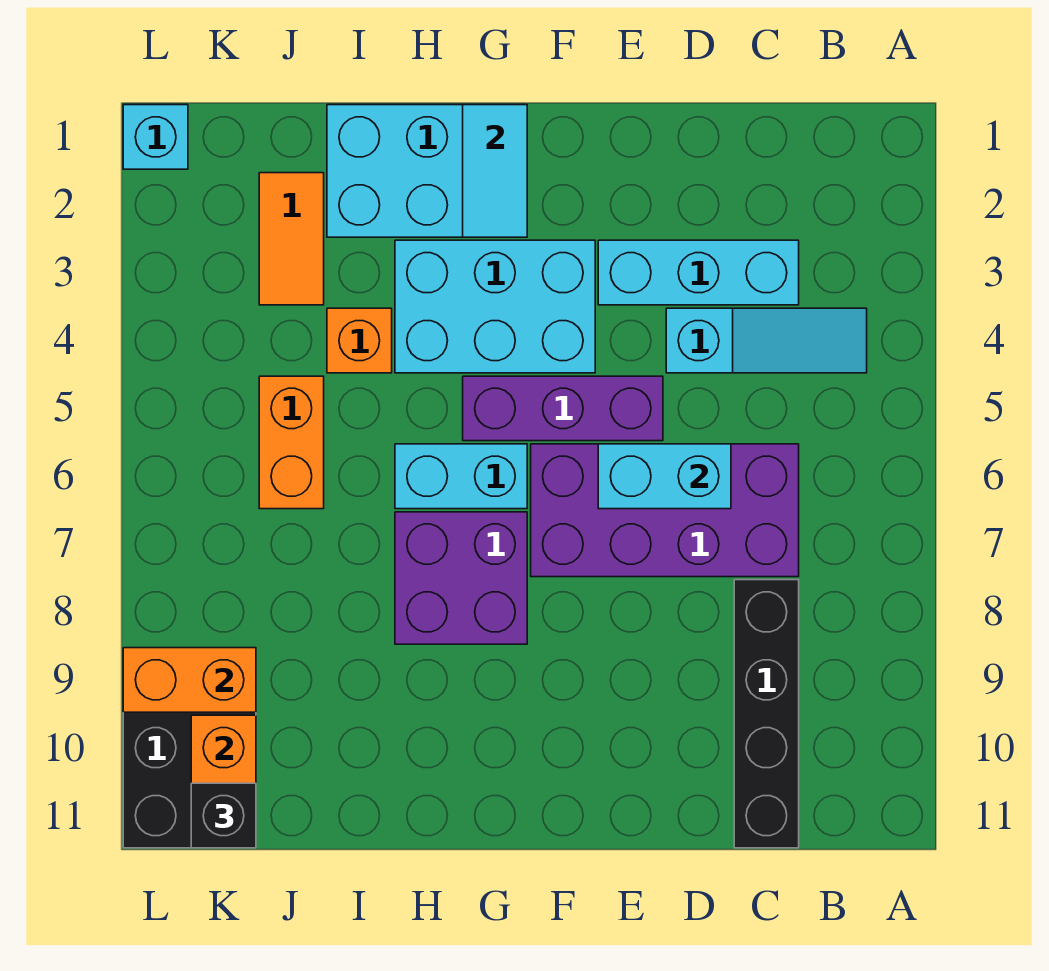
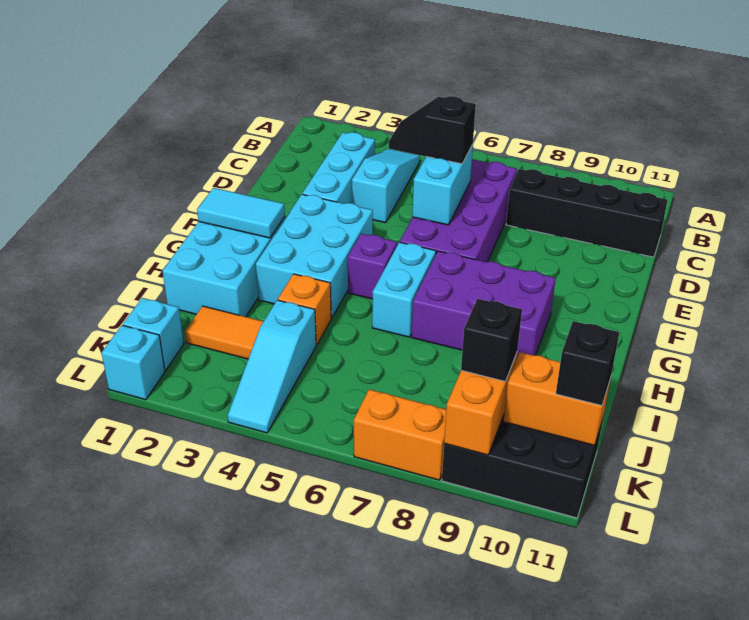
none -> black slope D5:D6 level 3 top 6
purple brick E5:G5 level 1 -> purple brick G5 level 1
purple brick G7:H8 level 1 -> purple brick G7:H9 level 1
none -> cyan slope J4:L4 level 1 top J
orange brick J5:J6 level 1 -> orange brick L7:L8 level 1
none -> cyan brick K1 level 1
none -> black brick K9 level 3

